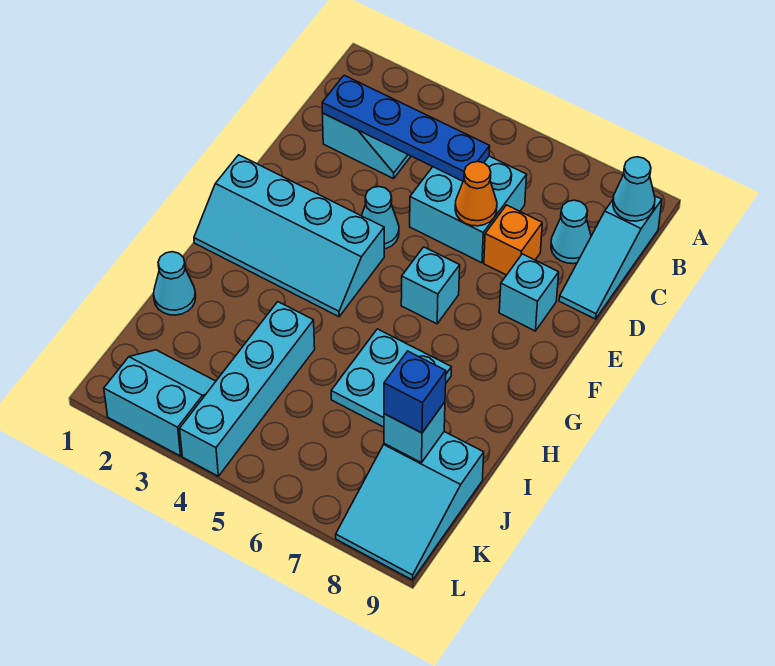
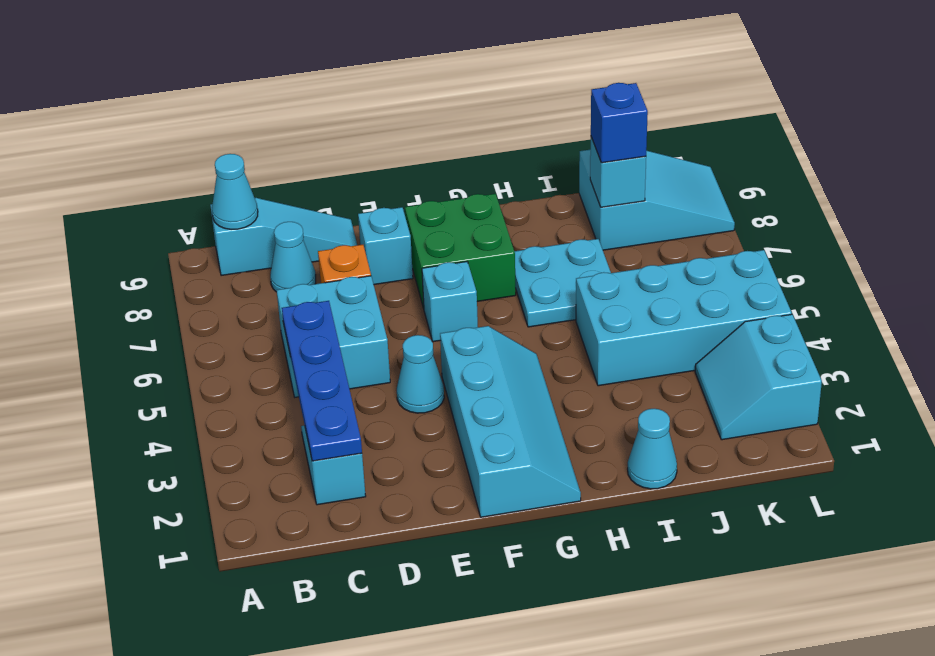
orange cone D6 level 2 -> none
none -> green brick F7:G8 level 1
cyan brick I4:L4 level 1 -> cyan brick I4:L5 level 1

